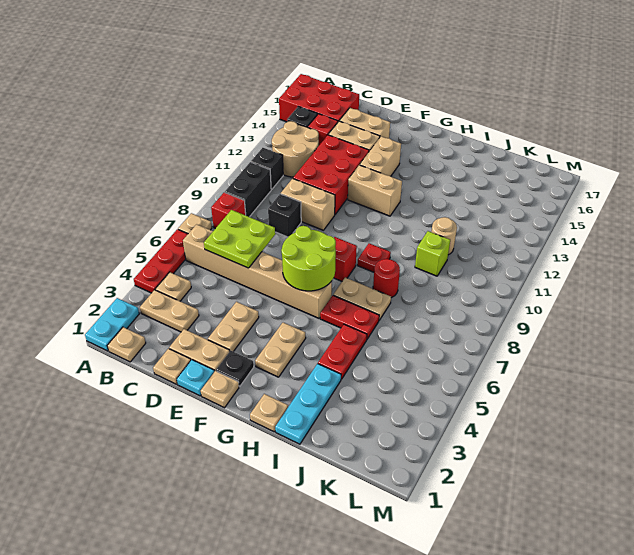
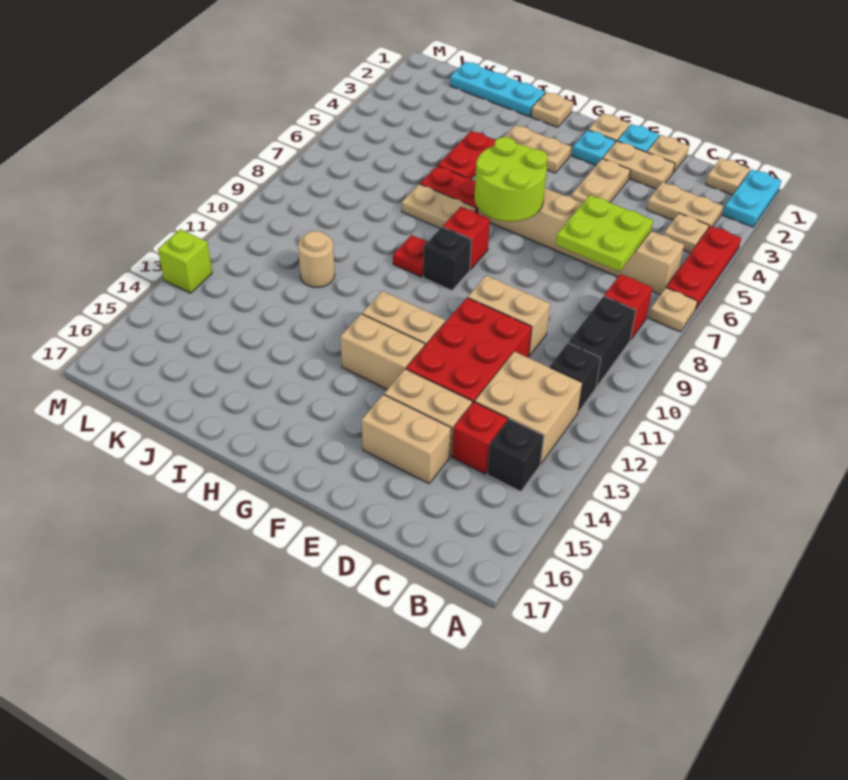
red brick A15:C16 level 1 -> none
tan round brick B12:C13 level 1 -> tan brick B12:C13 level 1
black brick D9 level 1 -> black brick G9 level 1
black plate F2 level 1 -> cyan plate F2 level 1
tan brick F13:F14 level 1 -> tan brick F13:G13 level 1
tan plate G3:G4 level 1 -> tan plate G3:H3 level 1
cyan plate I1:I3 level 1 -> cyan plate I1:K1 level 1
red round brick I8 level 1 -> none
lime brick J10 level 1 -> lime brick M13 level 1

